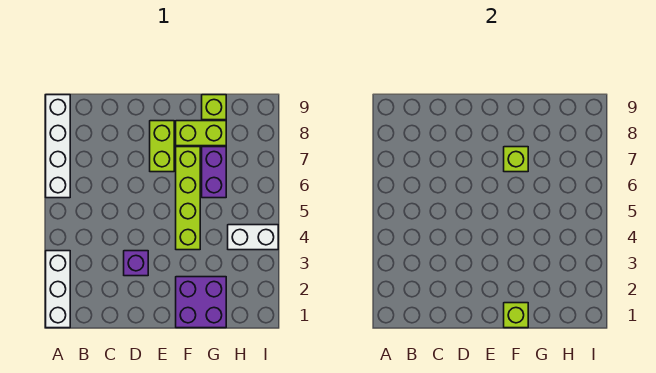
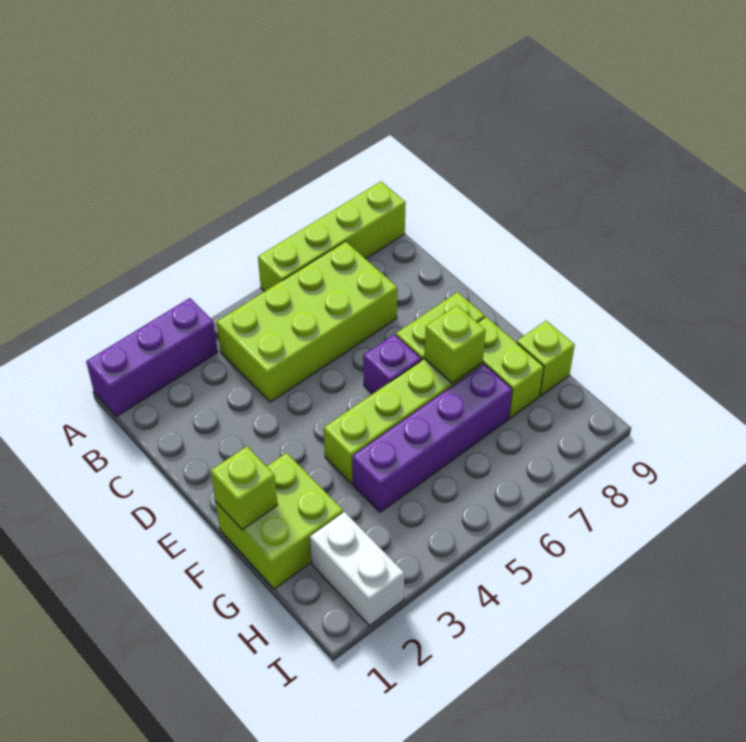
white brick A1:A3 level 1 -> purple brick A1:A3 level 1
white brick A6:A9 level 1 -> lime brick A6:A9 level 1
none -> lime brick B4:C7 level 1
purple brick D3 level 1 -> purple brick E6 level 1
purple brick F1:G2 level 1 -> lime brick F1:G2 level 1
purple brick G6:G7 level 1 -> purple brick G4:G7 level 1
white brick H4:I4 level 1 -> white brick H2:I2 level 1

